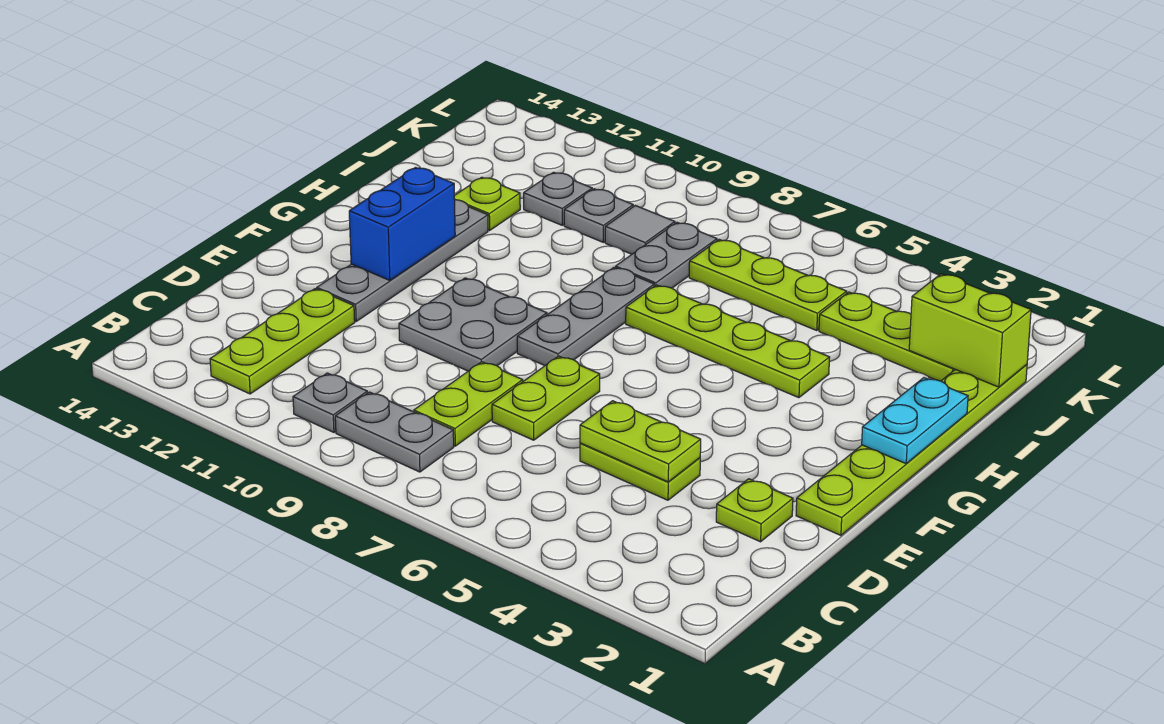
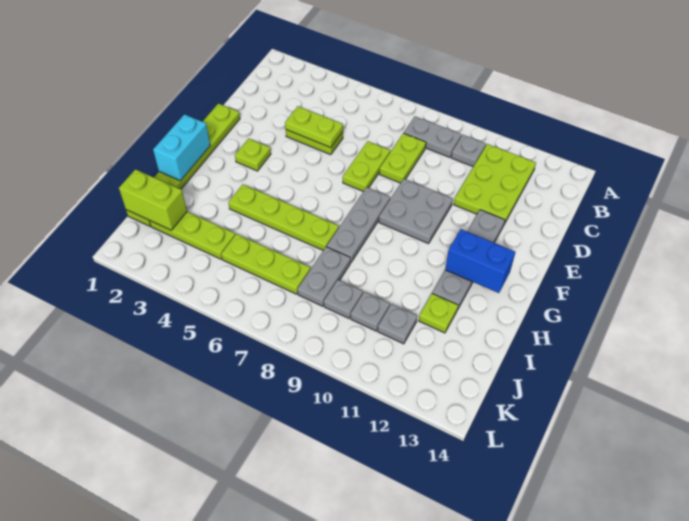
lime plate B12:D12 level 1 -> lime plate B11:D12 level 1
lime plate D2 level 1 -> lime plate F3 level 1
blue brick F12:G12 level 2 -> blue brick G12:G13 level 2
cyan plate G1:H1 level 2 -> cyan brick G1:H1 level 2
grey tile J9 level 1 -> grey plate J9 level 1

